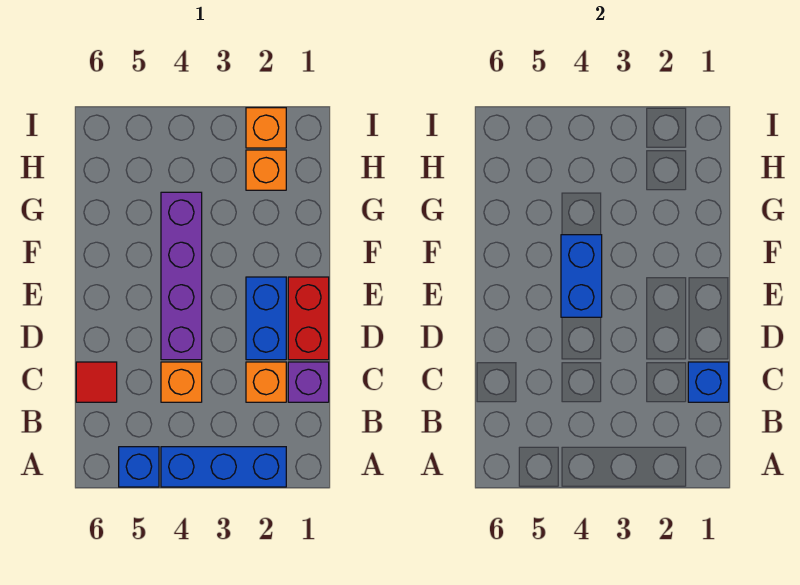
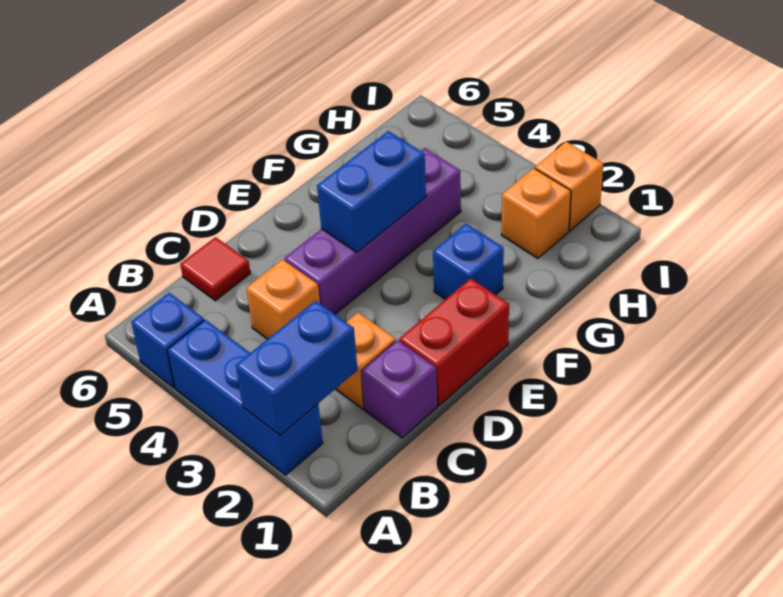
blue brick C1 level 2 -> blue brick F2 level 1
blue brick D2:E2 level 1 -> blue brick A2:B2 level 2

